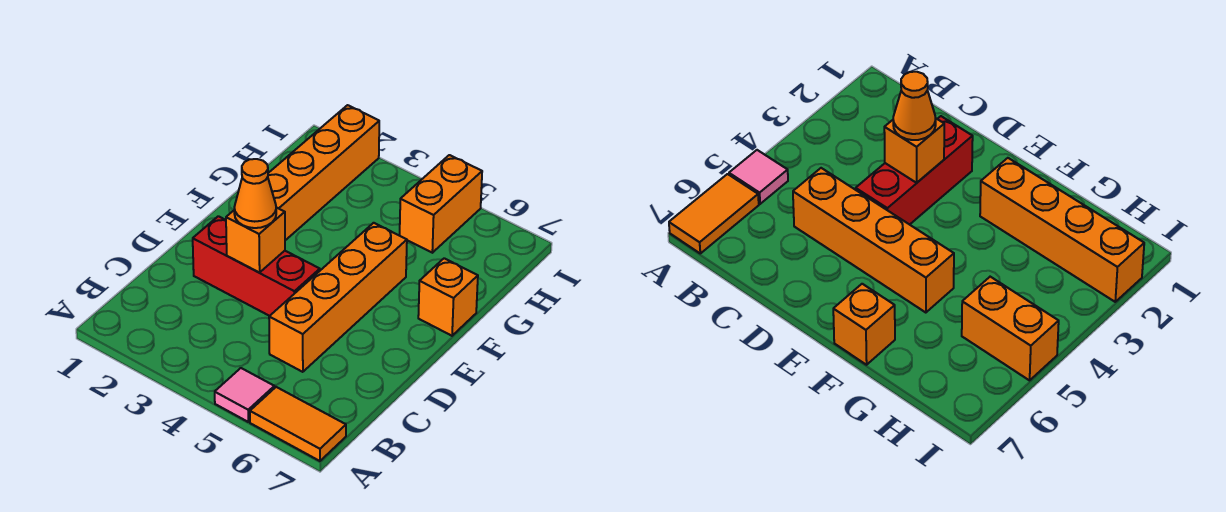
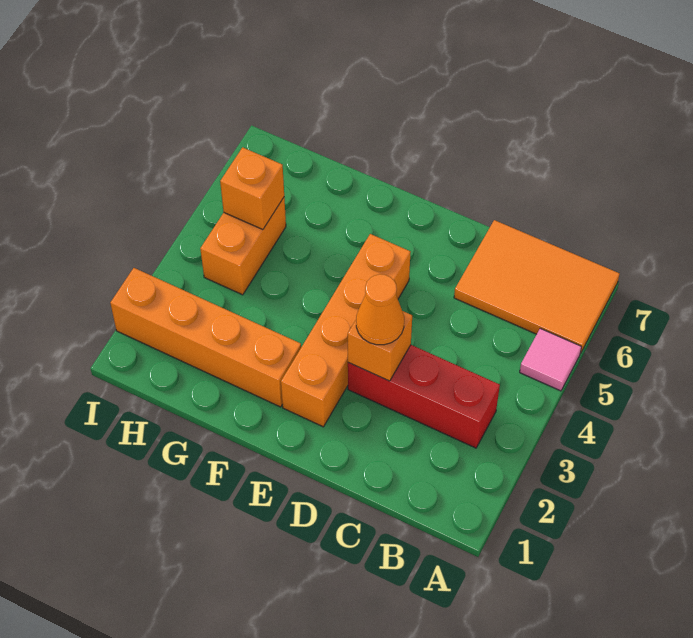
orange tile A6:A7 level 1 -> orange tile A6:C7 level 1
orange brick C5:F5 level 1 -> orange brick E2:E5 level 1
red brick D2:D4 level 1 -> red brick B3:D3 level 1
orange brick F7 level 1 -> orange brick H5 level 2
orange brick H5:I5 level 1 -> orange brick H4:H5 level 1

